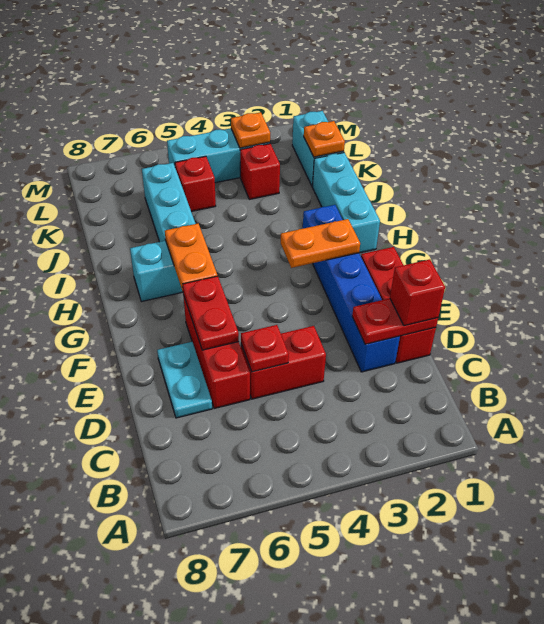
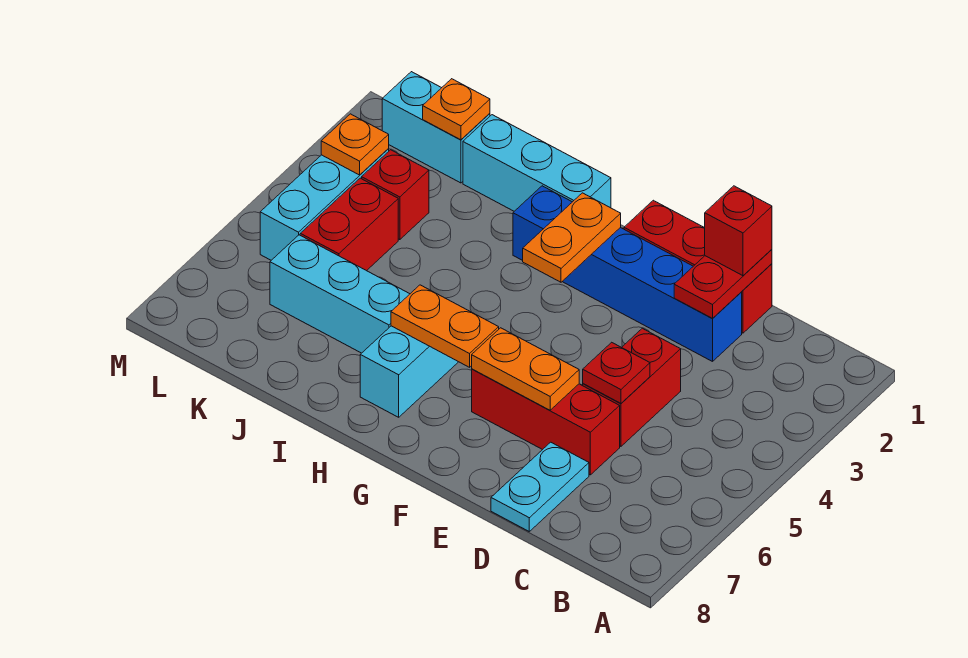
cyan plate D7:E7 level 1 -> cyan plate D7:D8 level 1
red plate E6:F6 level 2 -> orange plate E6:F6 level 2
red brick K5 level 1 -> red brick K4:K5 level 1

